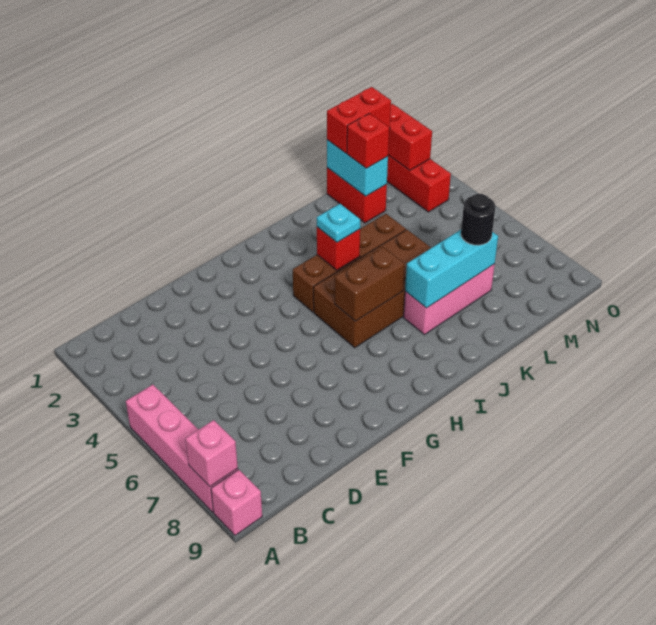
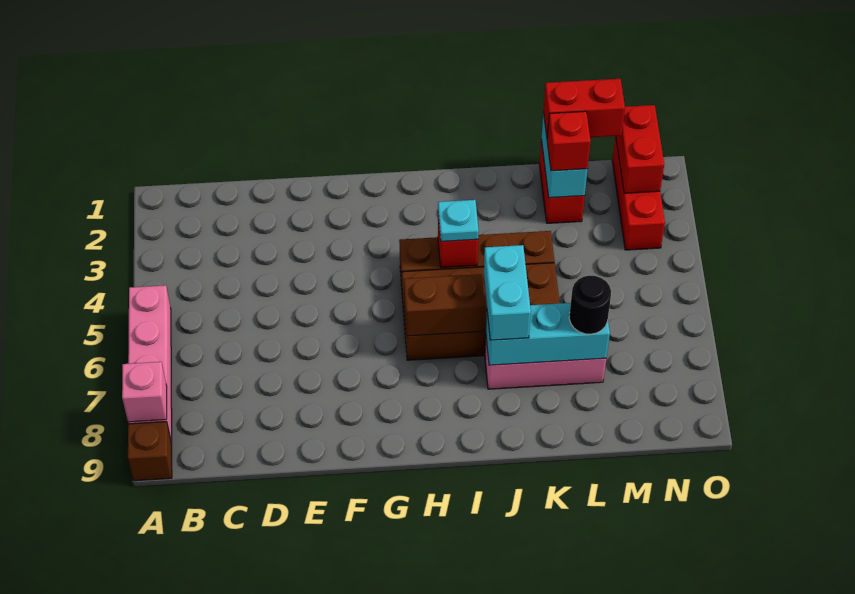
pink brick A9 level 1 -> brown brick A9 level 1
none -> cyan brick J6:J7 level 3

